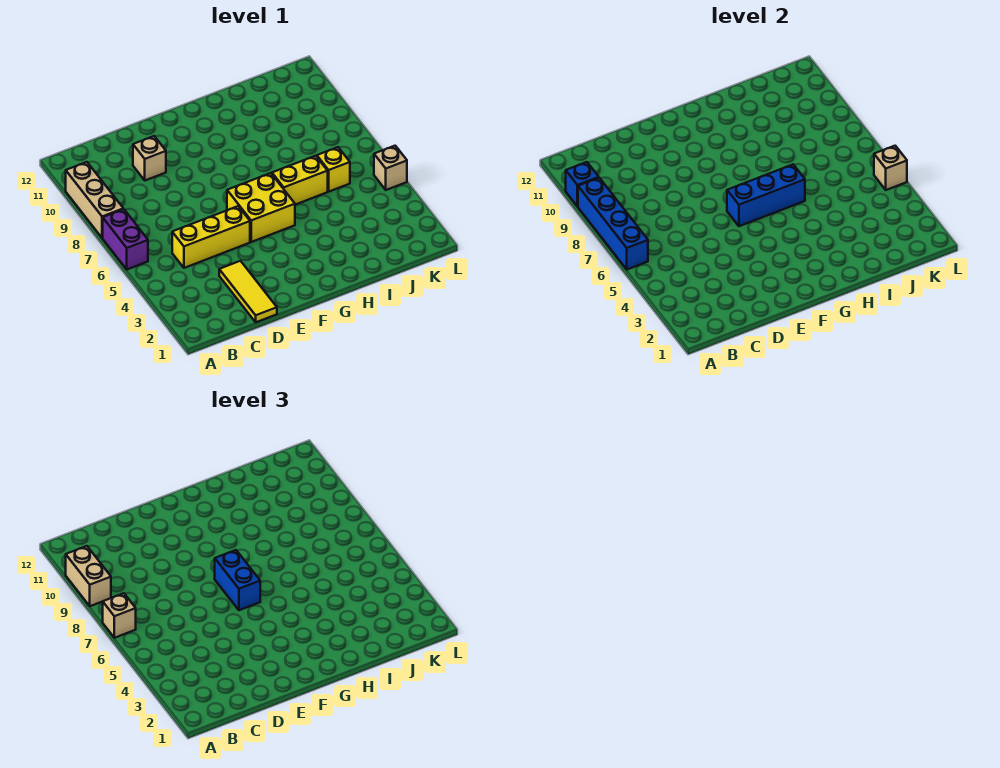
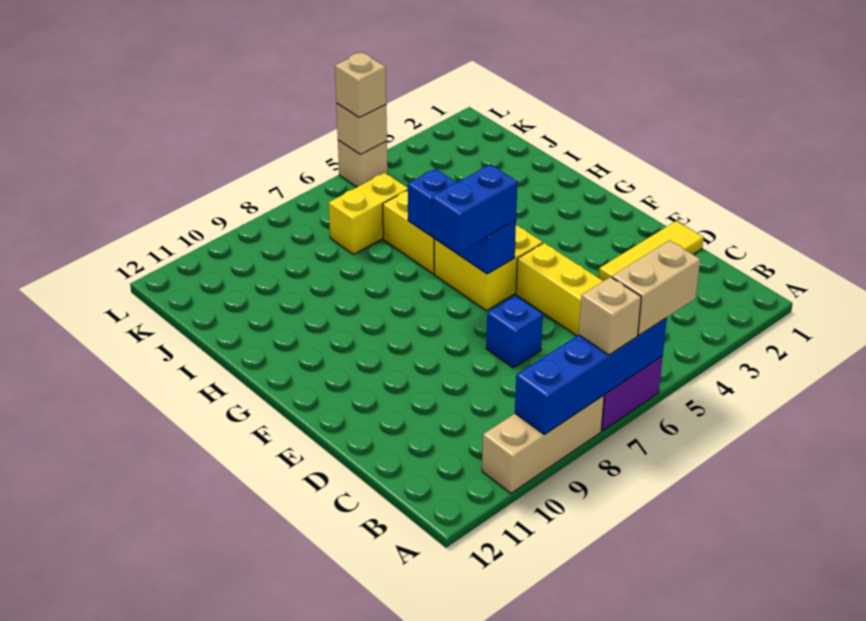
tan brick A9:A10 level 3 -> tan brick A5:A6 level 3
blue brick A10 level 2 -> blue brick D7 level 1
tan brick D10 level 1 -> tan brick L5 level 3
yellow brick J6 level 1 -> yellow brick J6:J7 level 1

